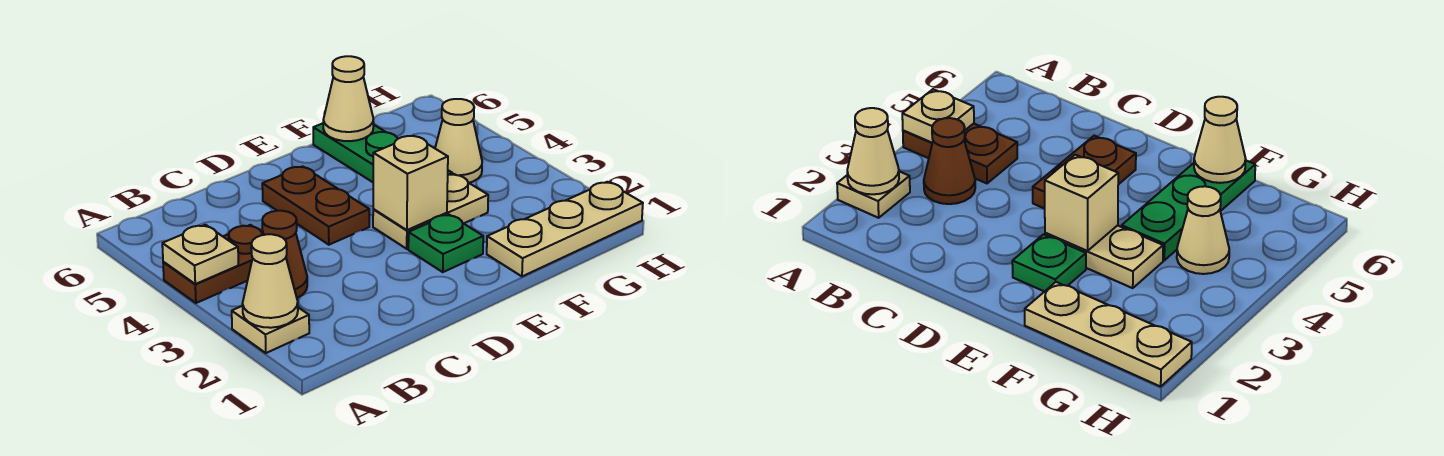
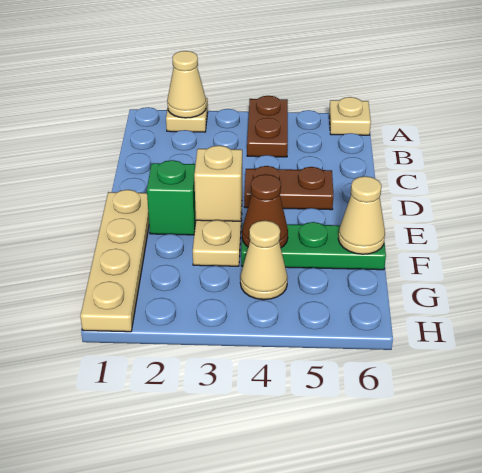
tan plate A4 level 2 -> tan plate A6 level 1
brown cone B3 level 1 -> brown cone F4 level 2
green plate E2 level 1 -> green brick E2 level 1
tan plate F1:H1 level 1 -> tan plate E1:H1 level 1

